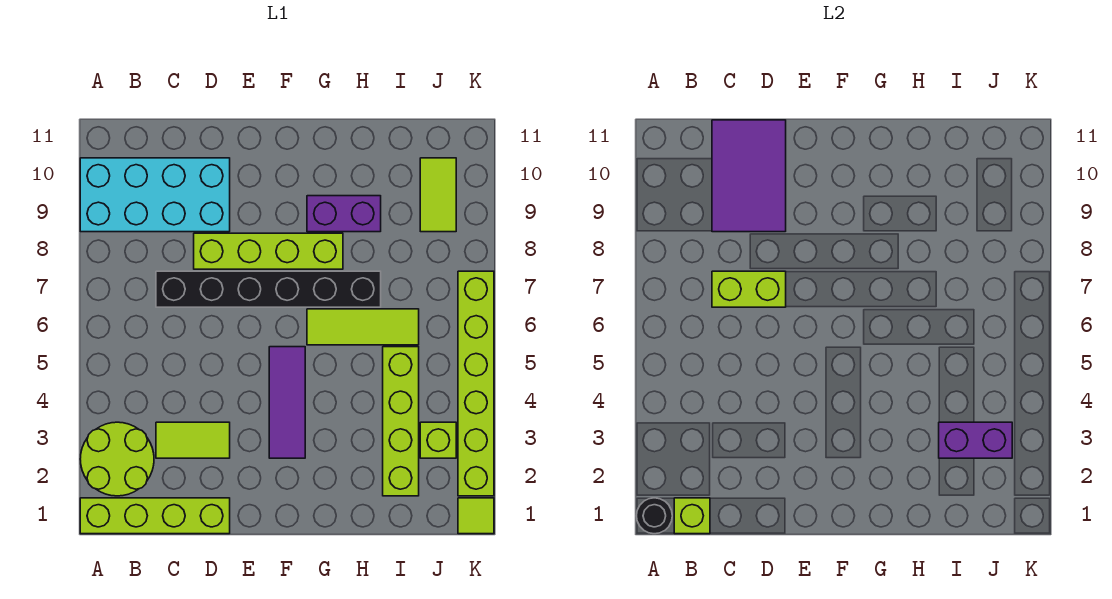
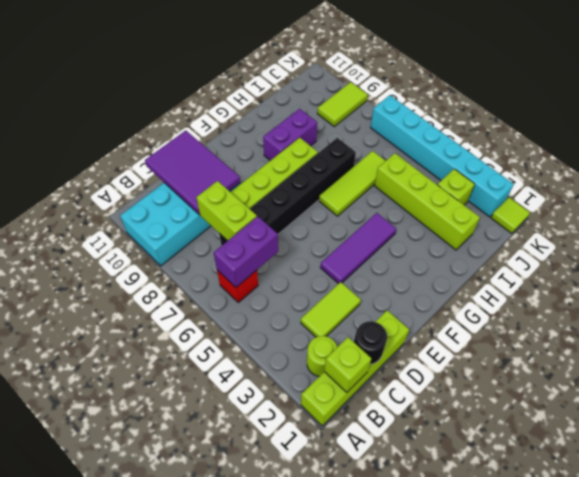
black round brick A1 level 2 -> black round brick C1 level 2
lime round brick A2:B3 level 1 -> lime round brick B2 level 1
none -> red brick B6 level 1
lime brick C7:D7 level 2 -> lime brick C7:C8 level 2
purple tile F3:F5 level 1 -> purple tile E4:G4 level 1
purple brick I3:J3 level 2 -> purple brick B6:C6 level 2
lime tile J9:J10 level 1 -> lime tile J9:K9 level 1
lime brick K2:K7 level 1 -> cyan brick K2:K7 level 1

